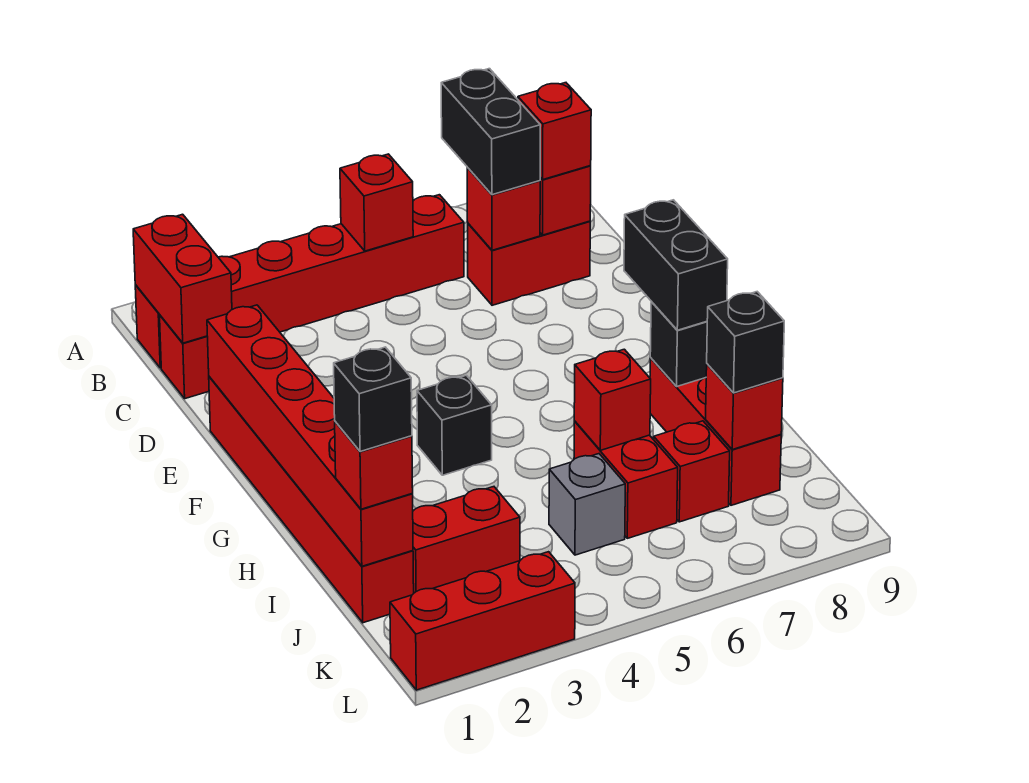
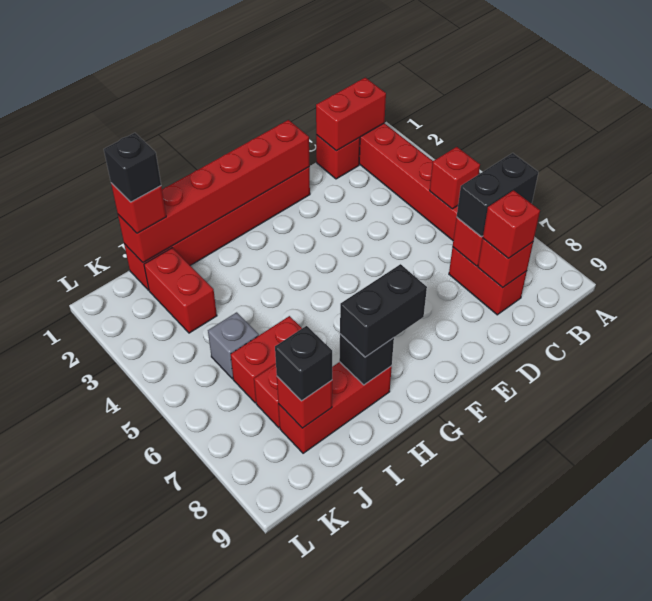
black brick G4 level 1 -> none
red brick I6 level 2 -> none
red brick L1:L3 level 1 -> none

